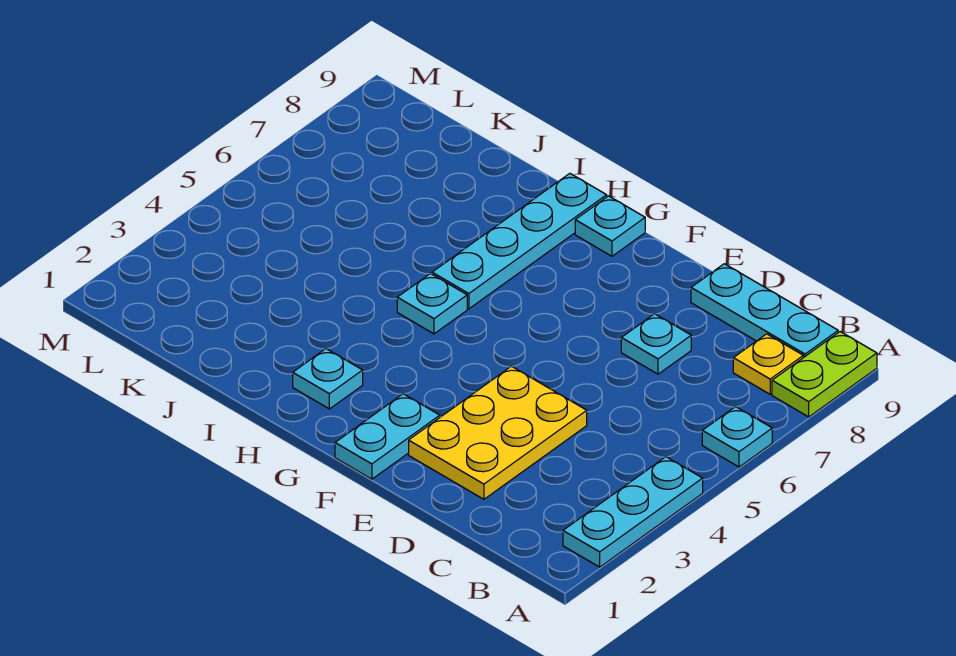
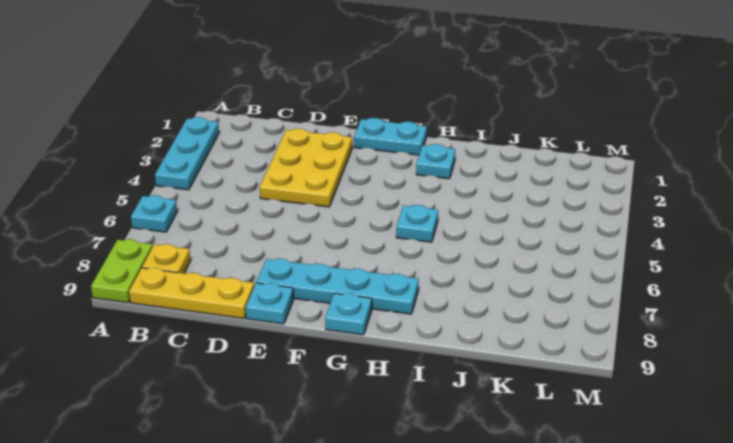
cyan plate B9:D9 level 1 -> yellow plate B9:D9 level 1
cyan plate D7 level 1 -> cyan plate E9 level 1
cyan plate F1:F2 level 1 -> cyan plate F1:G1 level 1
cyan plate H6:H9 level 1 -> cyan plate E8:H8 level 1

